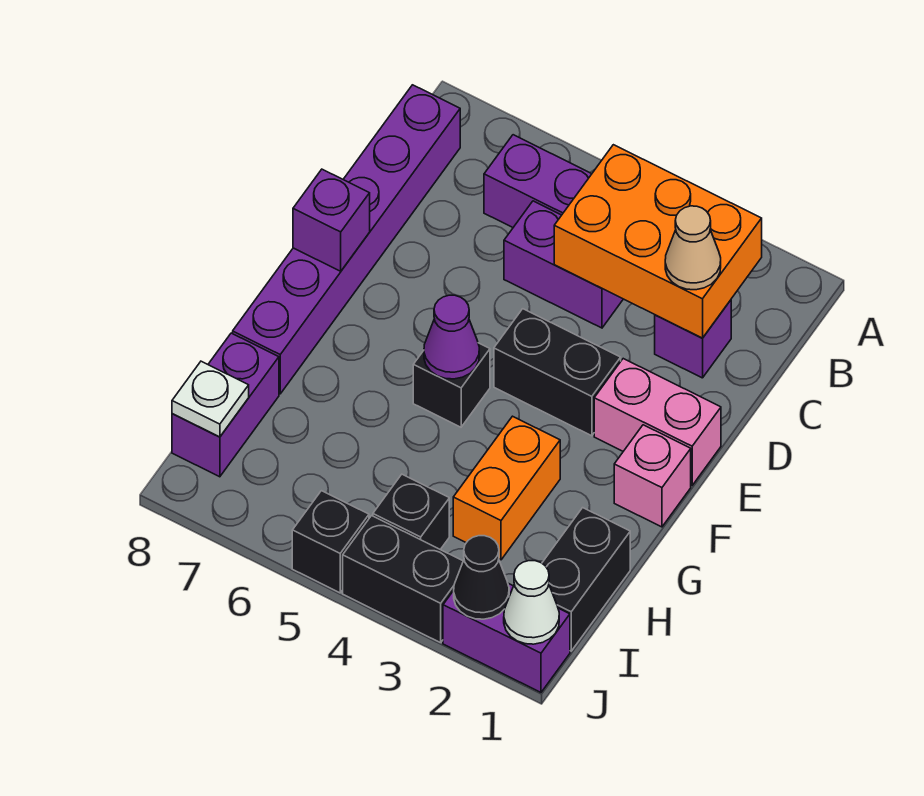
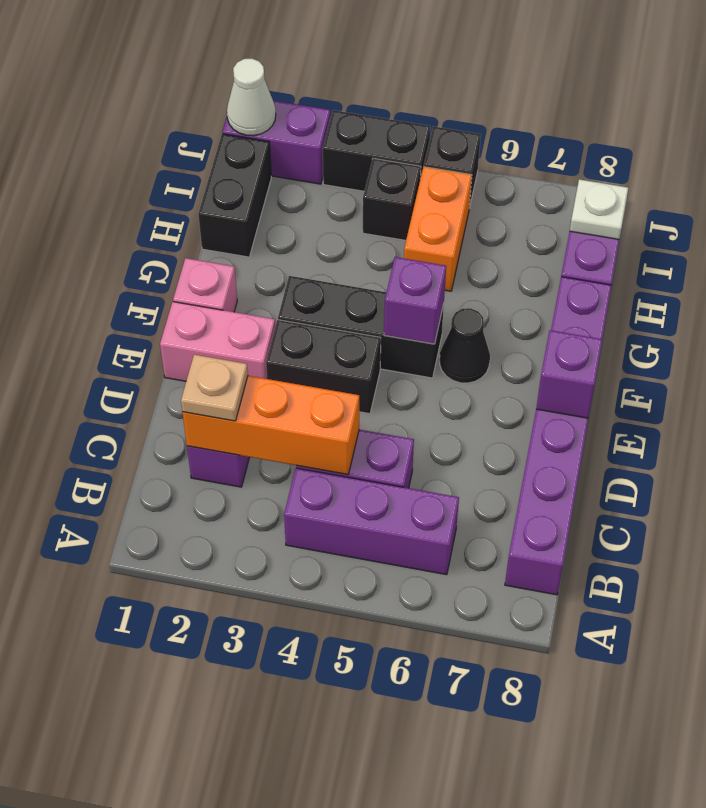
orange brick B2:C4 level 2 -> orange brick C2:C4 level 2
tan cone C2 level 3 -> tan plate C2 level 3
black brick F5 level 1 -> black brick F3:F5 level 1
purple cone F5 level 2 -> purple brick F5 level 2
orange brick G3:H3 level 1 -> orange brick H5:I5 level 1
black cone J2 level 2 -> black cone F6 level 1

